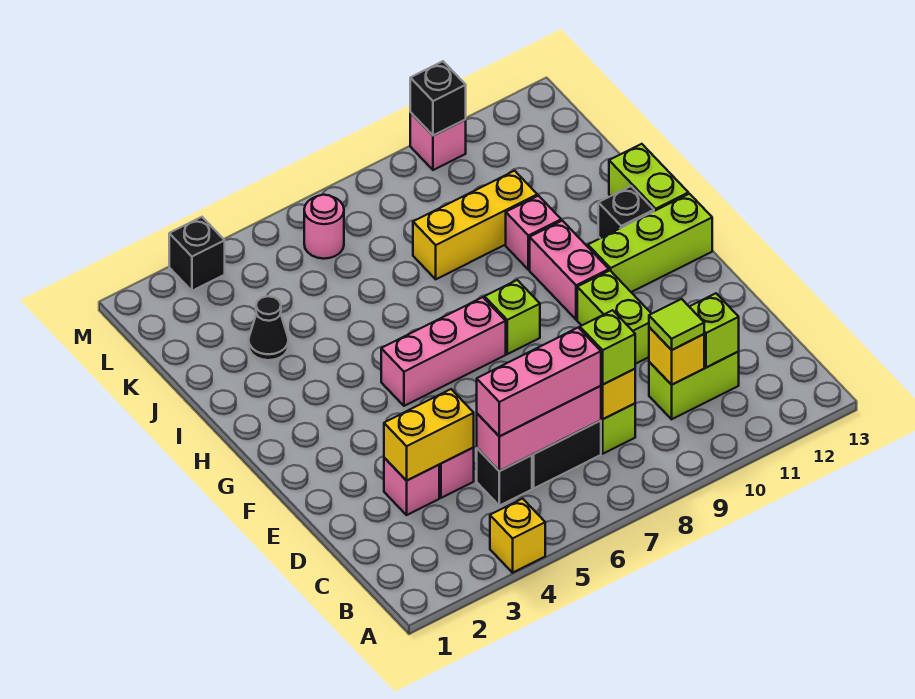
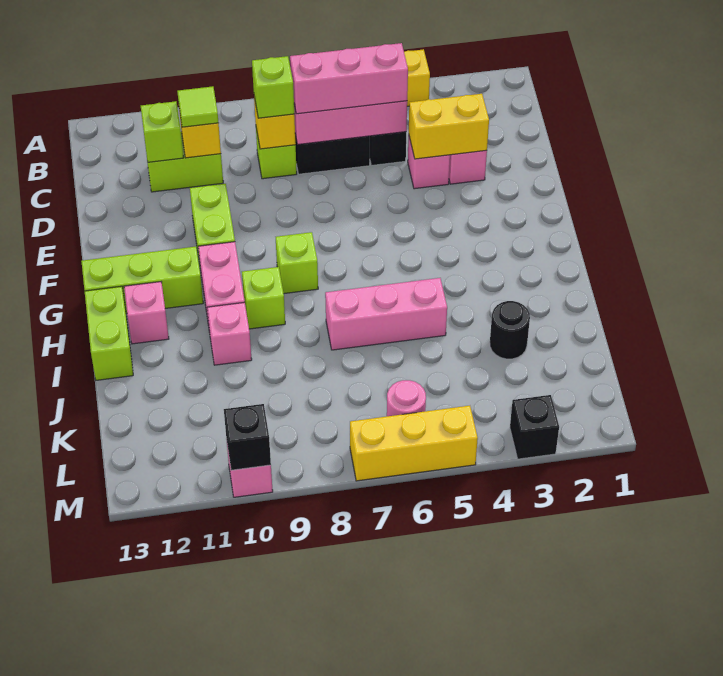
pink brick G5:G7 level 1 -> pink brick I5:I7 level 1
none -> lime brick H9 level 1
black brick H12 level 1 -> pink brick H12 level 1
black cone J3 level 1 -> black round brick J3 level 1
yellow brick J8:J10 level 1 -> yellow brick M5:M7 level 1

